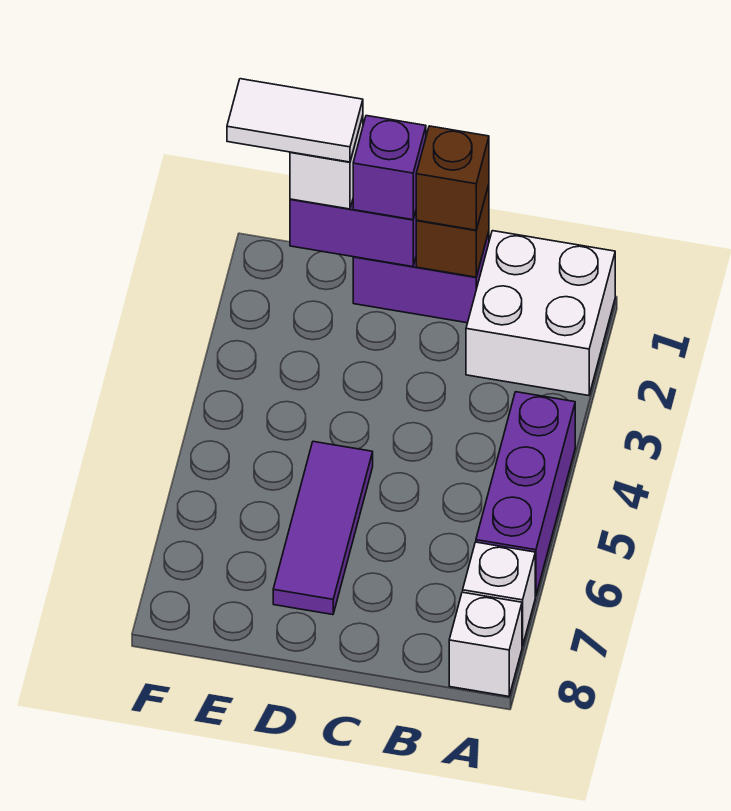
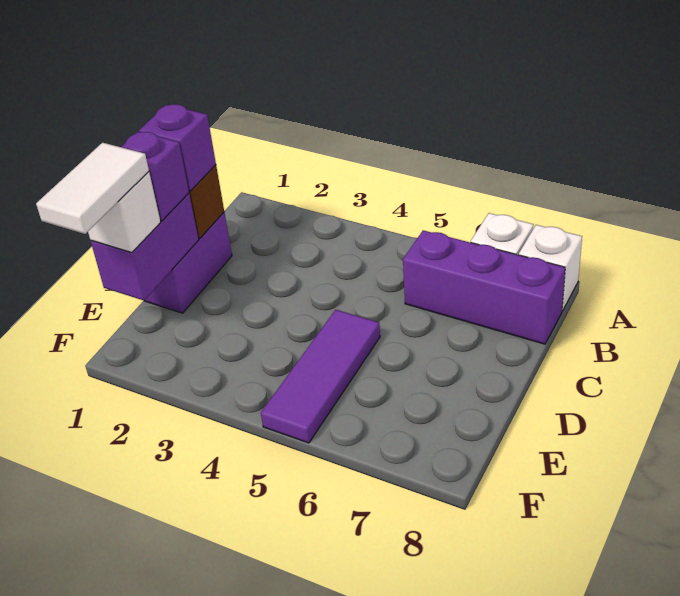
white brick A1:B2 level 1 -> none
purple brick A4:A6 level 1 -> purple brick B6:B8 level 1
brown brick C1 level 3 -> purple brick C1 level 3
purple tile D5:D7 level 1 -> purple tile D5:F5 level 1

